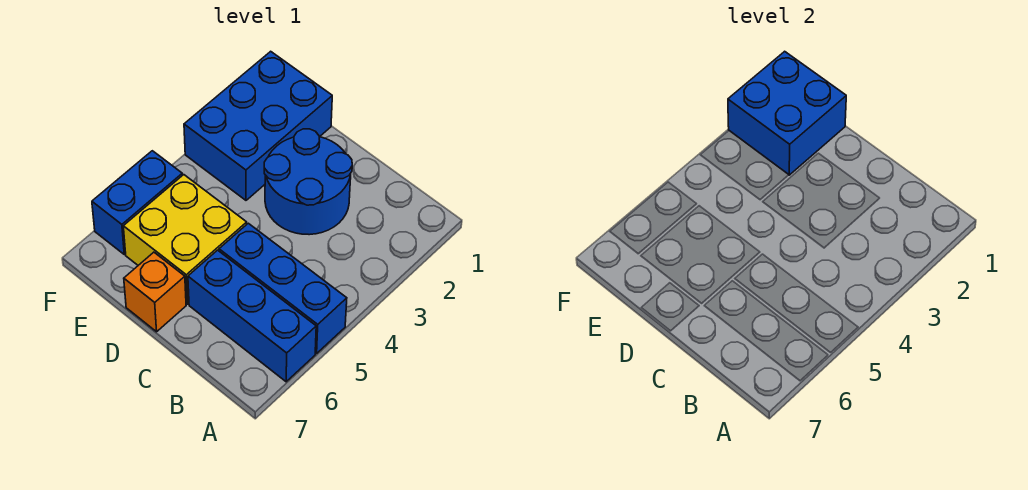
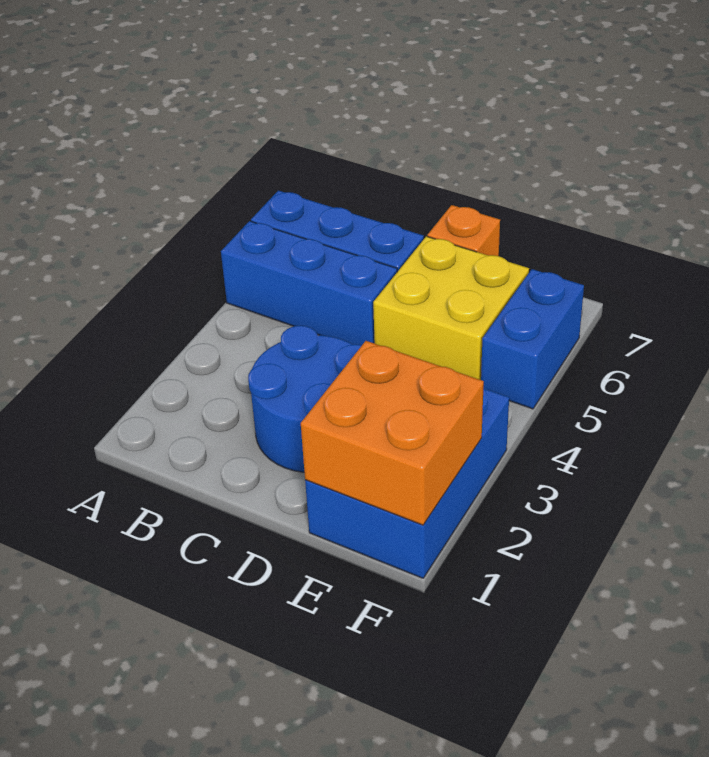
blue brick E1:F2 level 2 -> orange brick E1:F2 level 2

